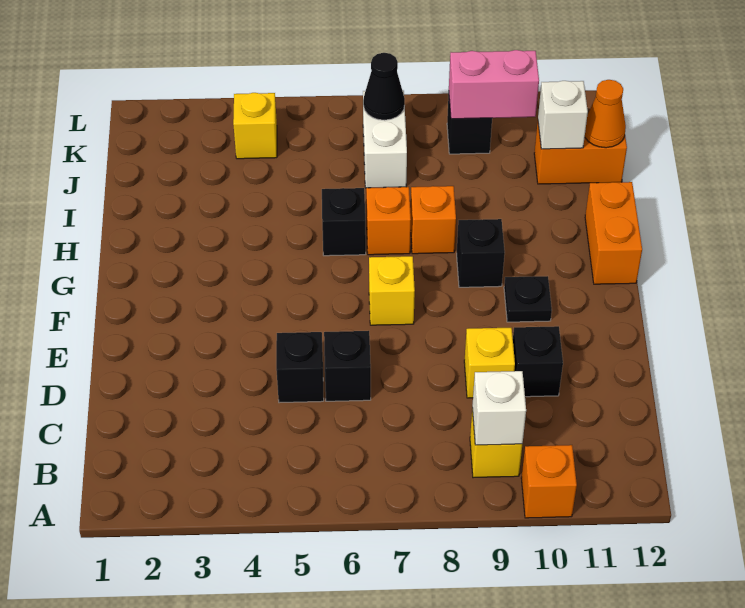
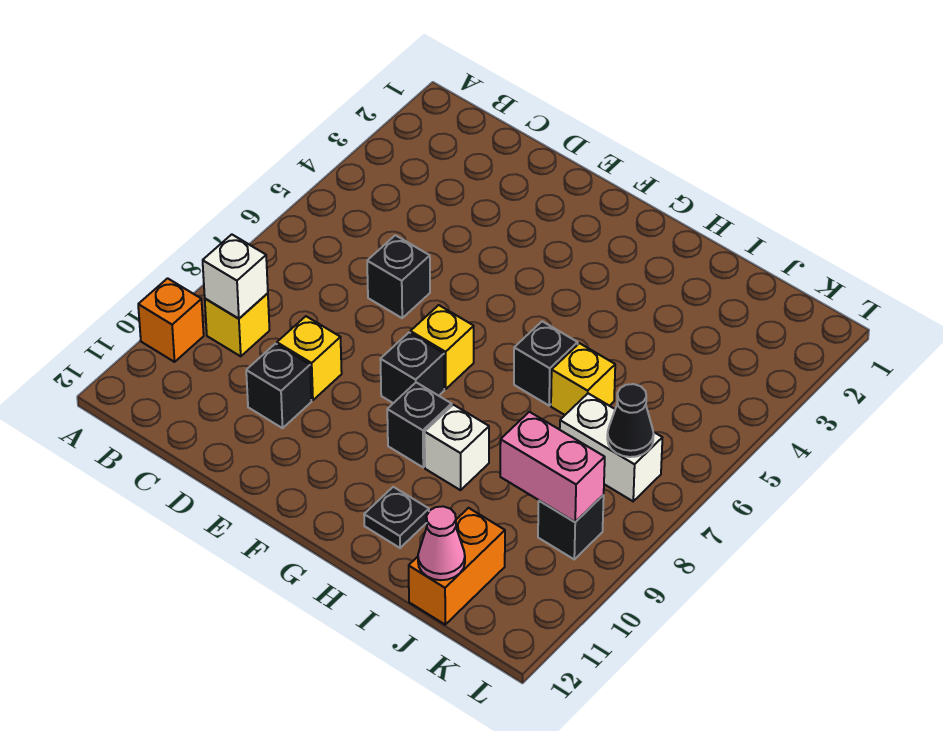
black brick D5 level 1 -> black brick F8 level 1
black plate F10 level 1 -> black plate H11 level 1
orange brick G12:H12 level 1 -> none
orange brick H7 level 1 -> none
orange brick H8 level 1 -> none
white brick J11 level 2 -> white brick H9 level 1
orange cone J12 level 2 -> pink cone J12 level 2
yellow brick K4 level 1 -> yellow brick I6 level 1
pink brick K9:K10 level 2 -> pink brick J9:K9 level 2

